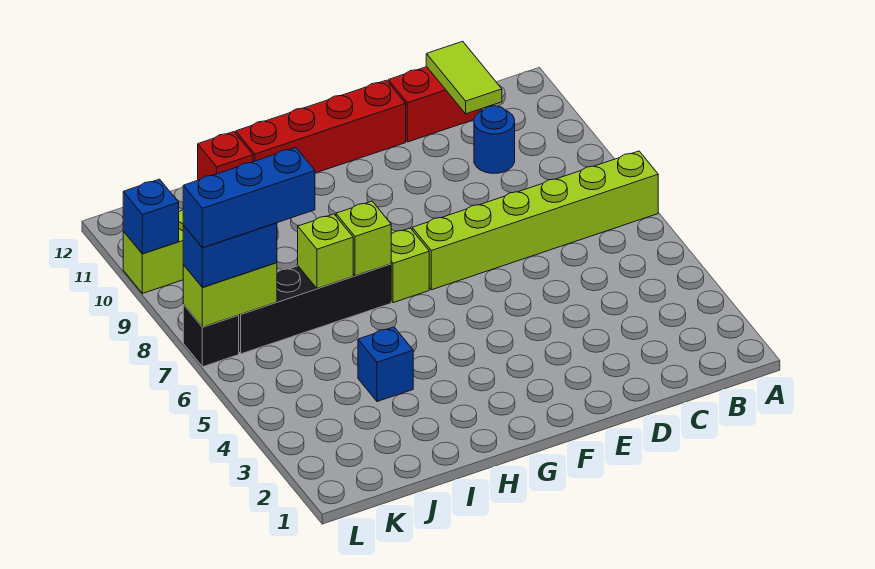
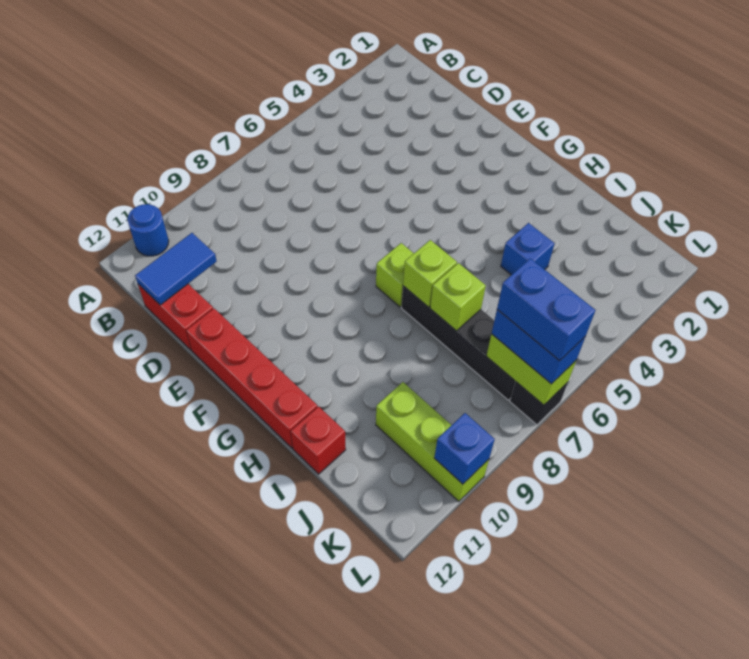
lime brick A7:F7 level 1 -> none
blue round brick C10 level 1 -> blue round brick A11 level 1
lime tile C11:C12 level 2 -> blue tile C11:C12 level 2
blue brick J7:L7 level 4 -> blue brick K7:L7 level 4

